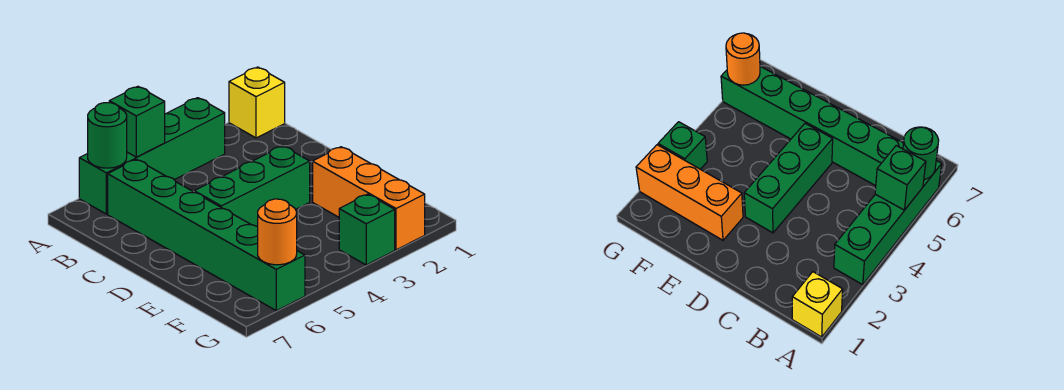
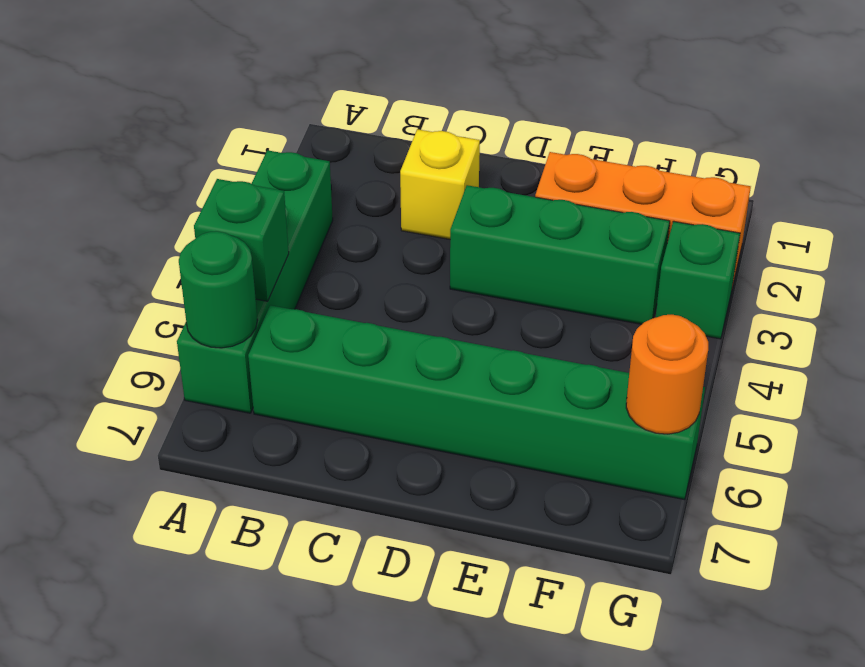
yellow brick A1 level 1 -> yellow brick C2 level 1
green brick D3:D5 level 1 -> green brick D3:F3 level 1

